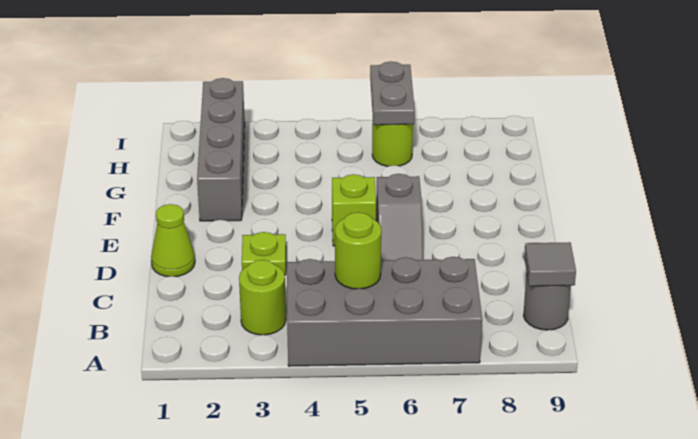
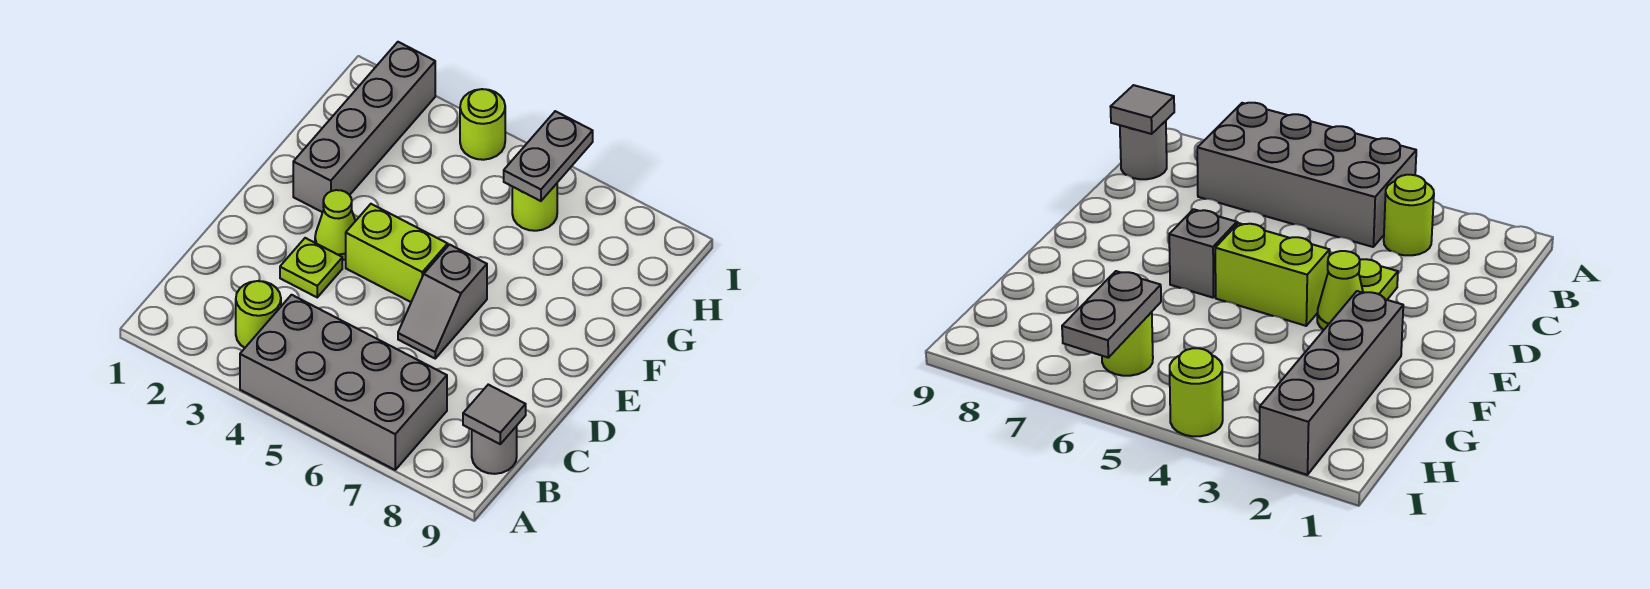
lime round brick B5 level 2 -> lime round brick I4 level 1
lime cone D1 level 1 -> lime cone E3 level 1
lime brick E5 level 1 -> lime brick E4:E5 level 1

